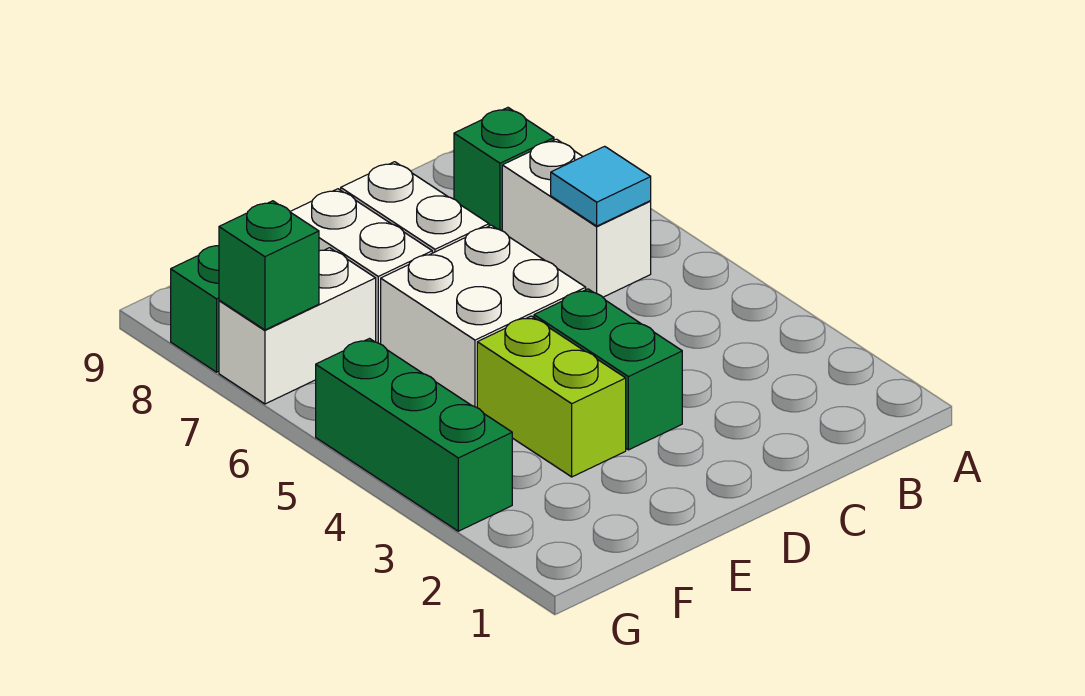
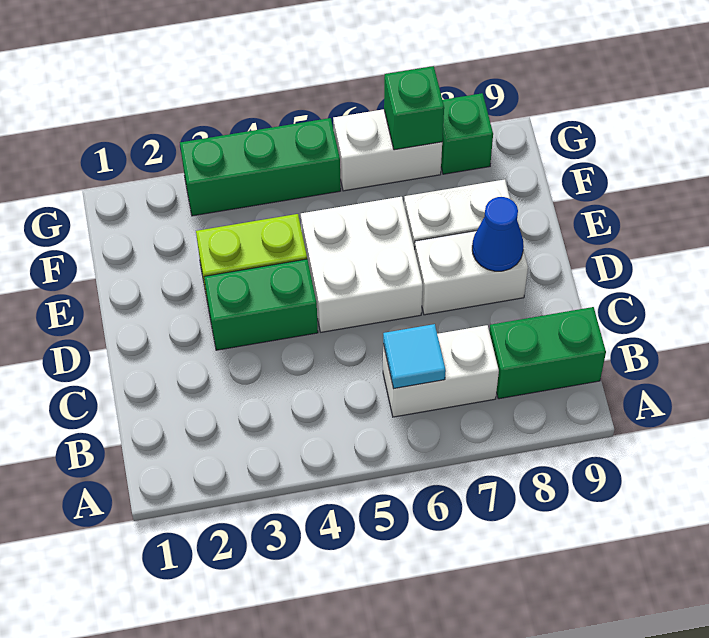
green brick B8 level 1 -> green brick B8:B9 level 1
none -> blue cone D8 level 2
white brick F7:G7 level 1 -> white brick G6:G7 level 1

